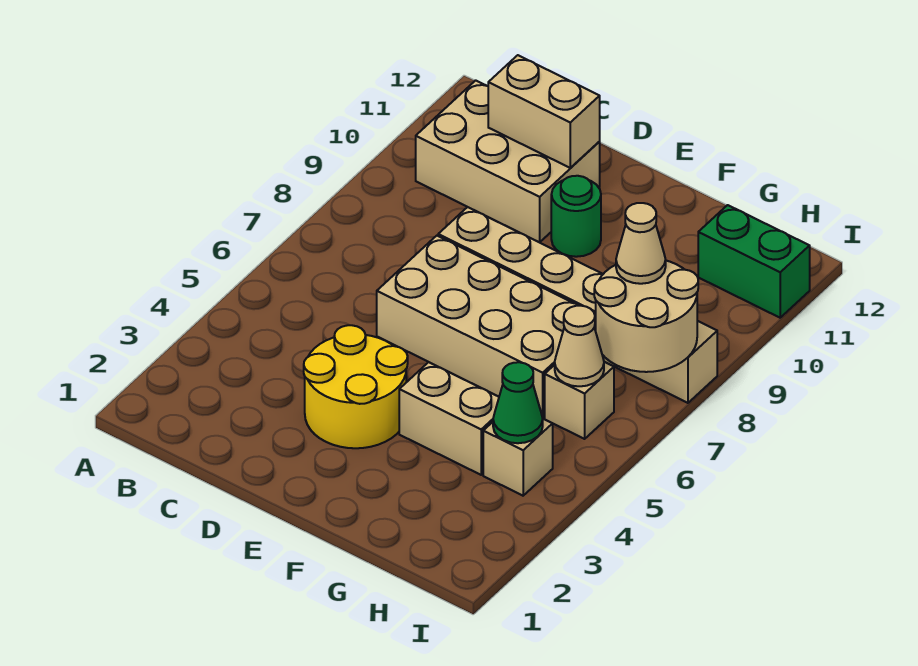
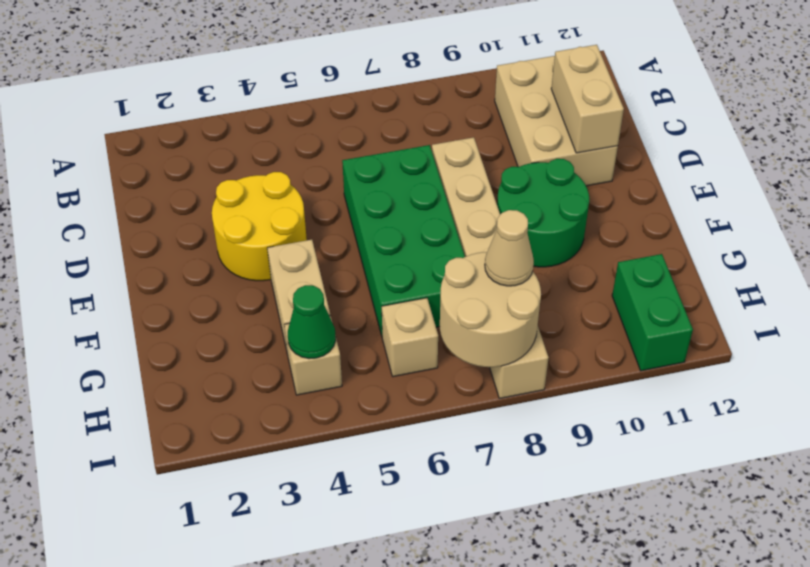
tan brick D6:G7 level 1 -> green brick D6:G7 level 1
green round brick E10 level 1 -> green round brick E9:F10 level 1
tan cone H6 level 2 -> none

